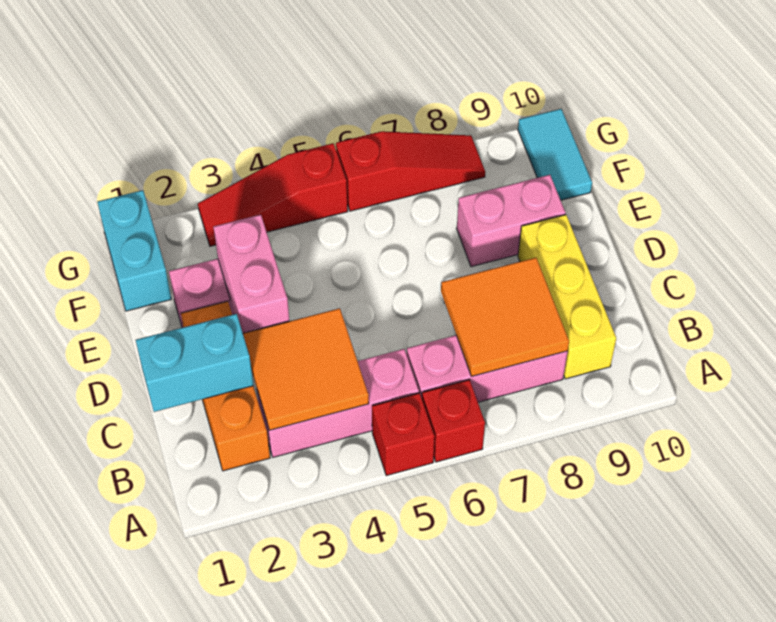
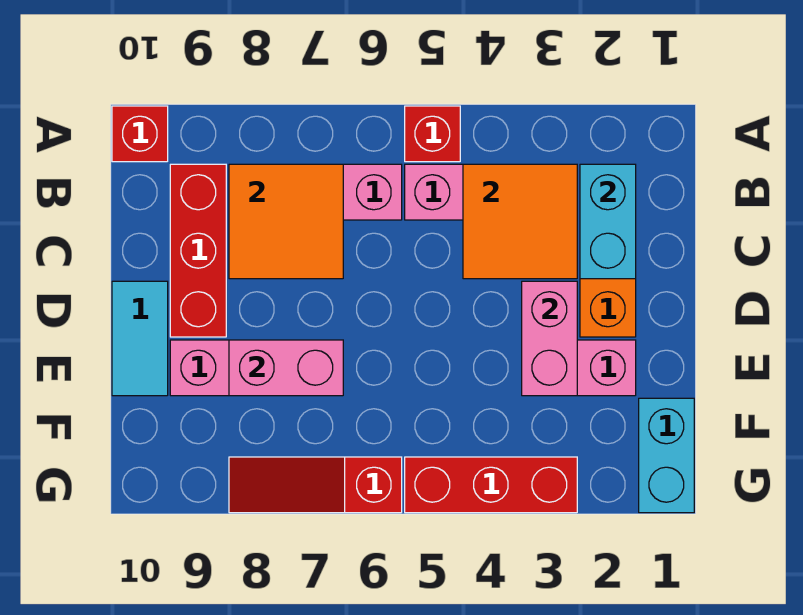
red brick A6 level 1 -> red brick A10 level 1
yellow brick B9:D9 level 1 -> red brick B9:D9 level 1
cyan brick C1:C2 level 2 -> cyan brick B2:C2 level 2
none -> pink brick E7:E8 level 2
cyan tile F10:G10 level 1 -> cyan tile D10:E10 level 1
red slope G3:G5 level 1 top 5 -> red brick G3:G5 level 1

